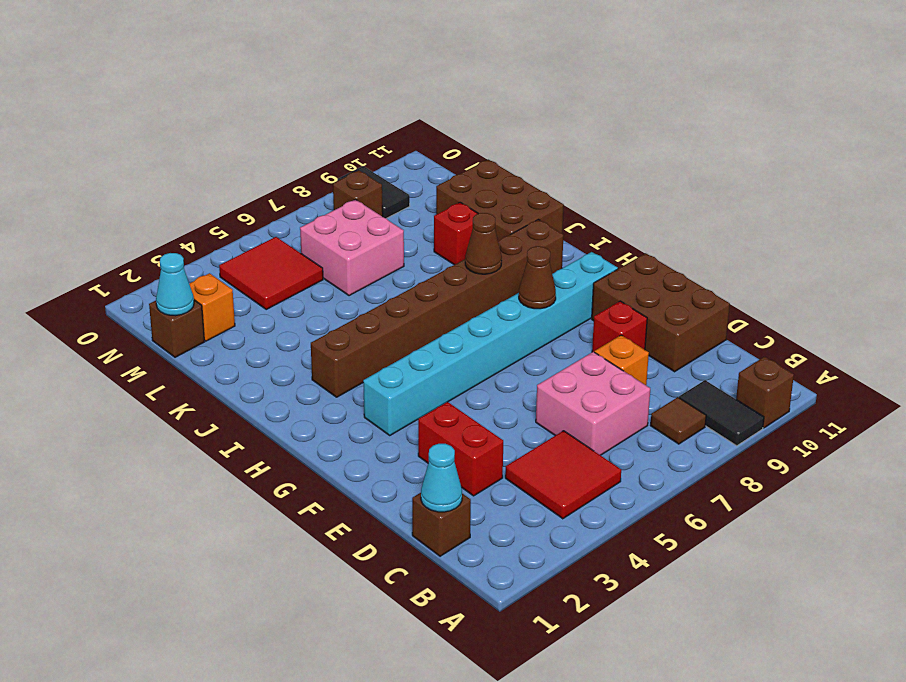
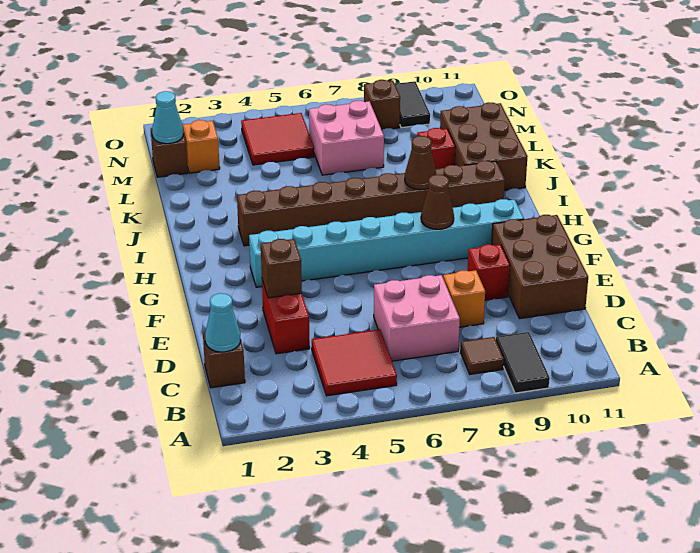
brown brick A10 level 1 -> brown brick E3 level 2

